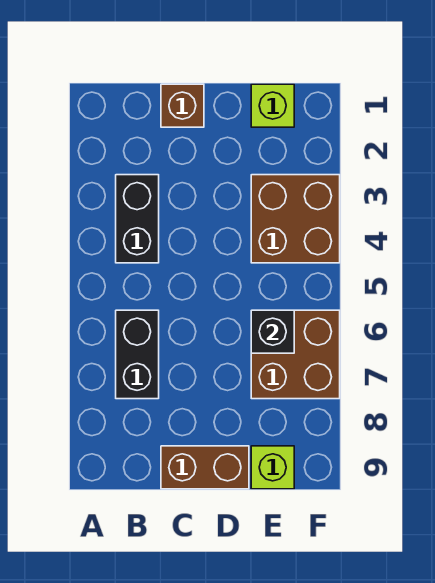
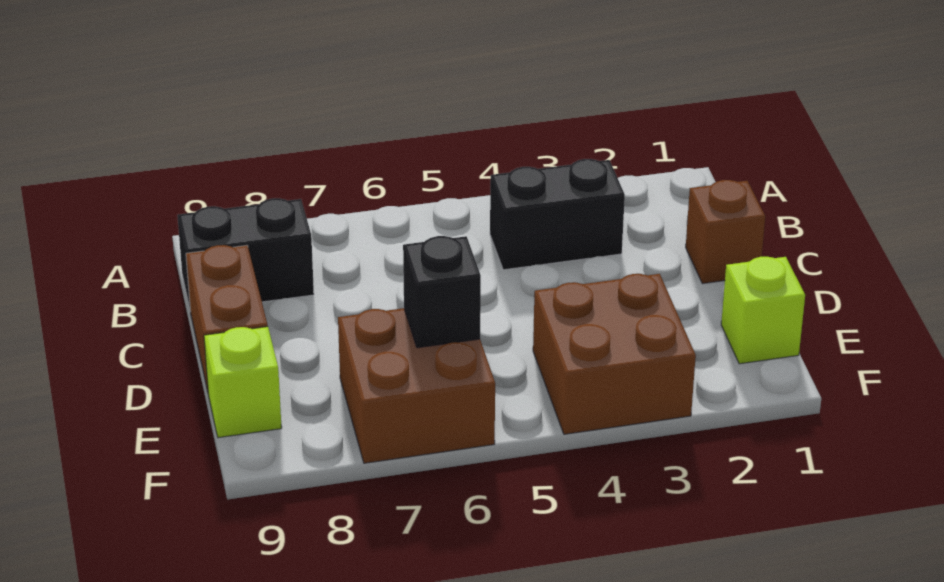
black brick B6:B7 level 1 -> black brick B8:B9 level 1

